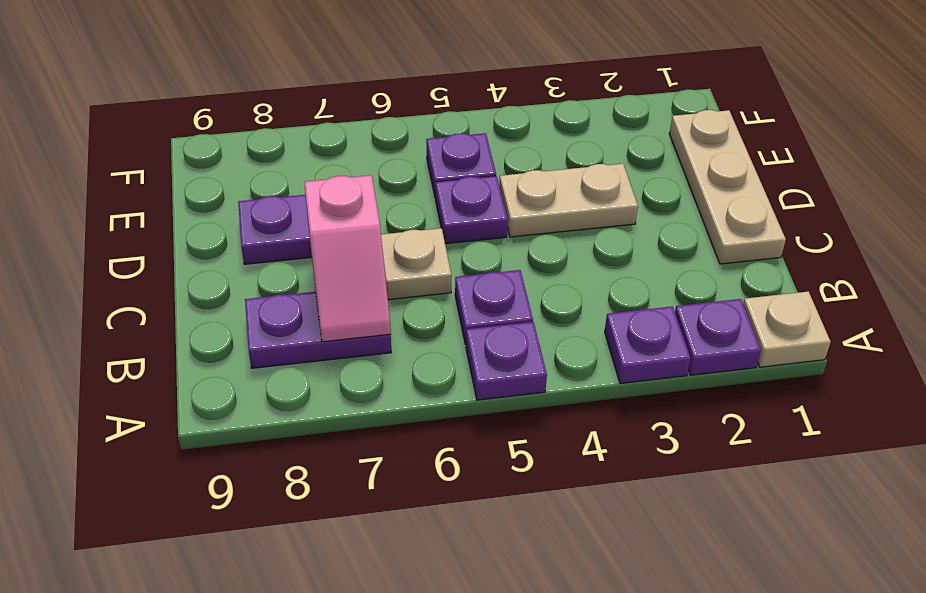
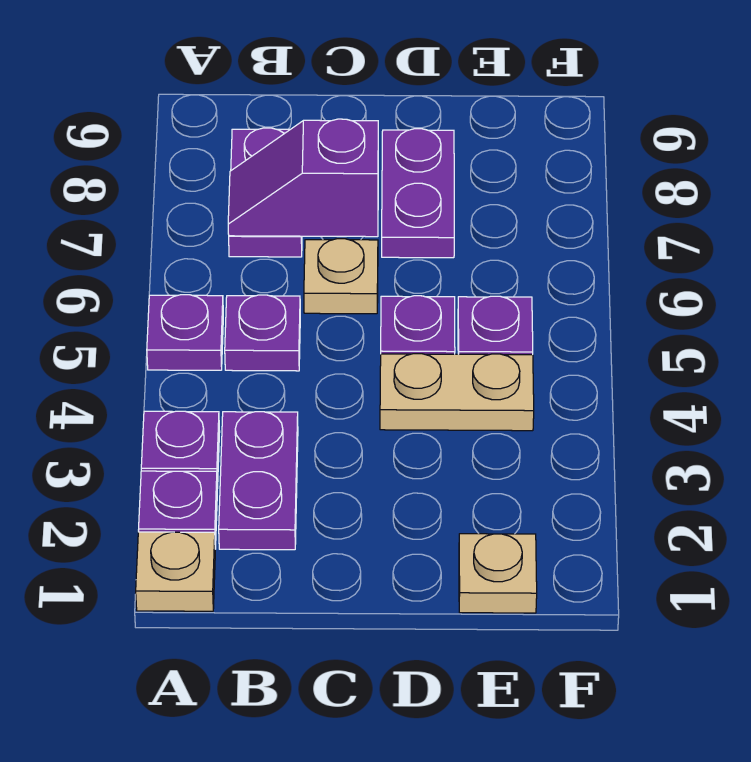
none -> purple plate B2:B3 level 1
pink slope B7:C7 level 2 top C -> purple slope B7:C7 level 2 top C
tan plate C1:E1 level 1 -> tan plate E1 level 1
tan plate D3:D4 level 1 -> tan plate D4:E4 level 1

